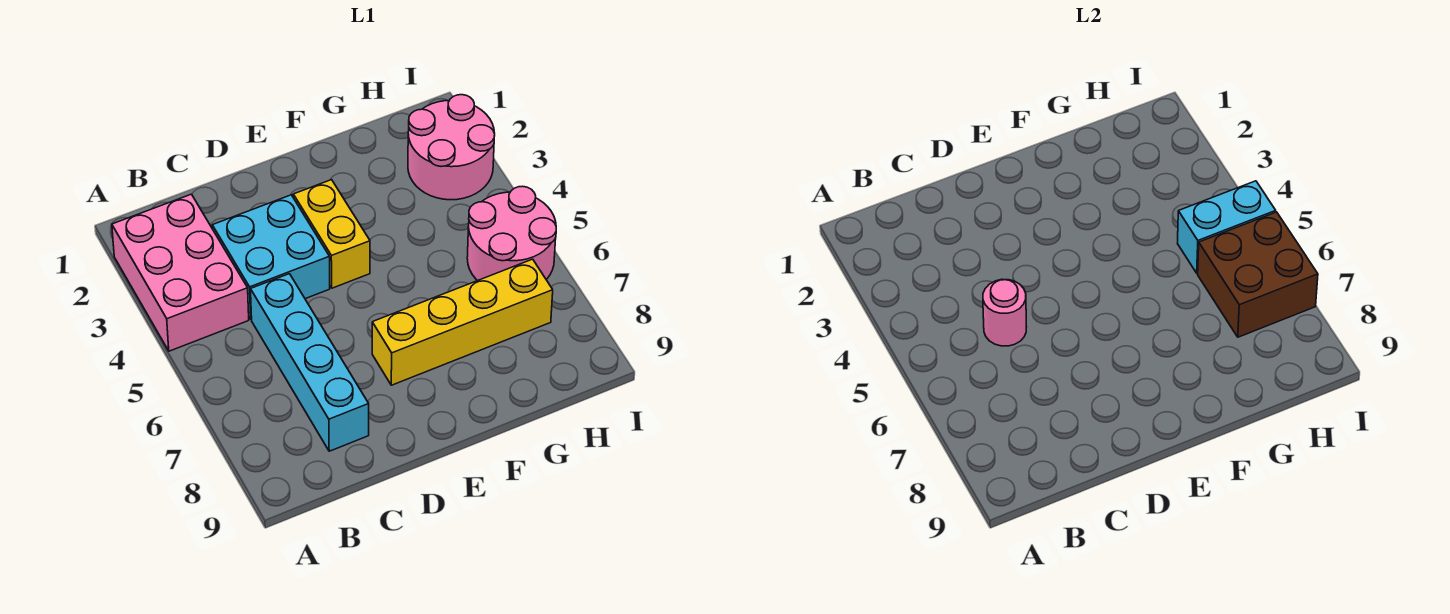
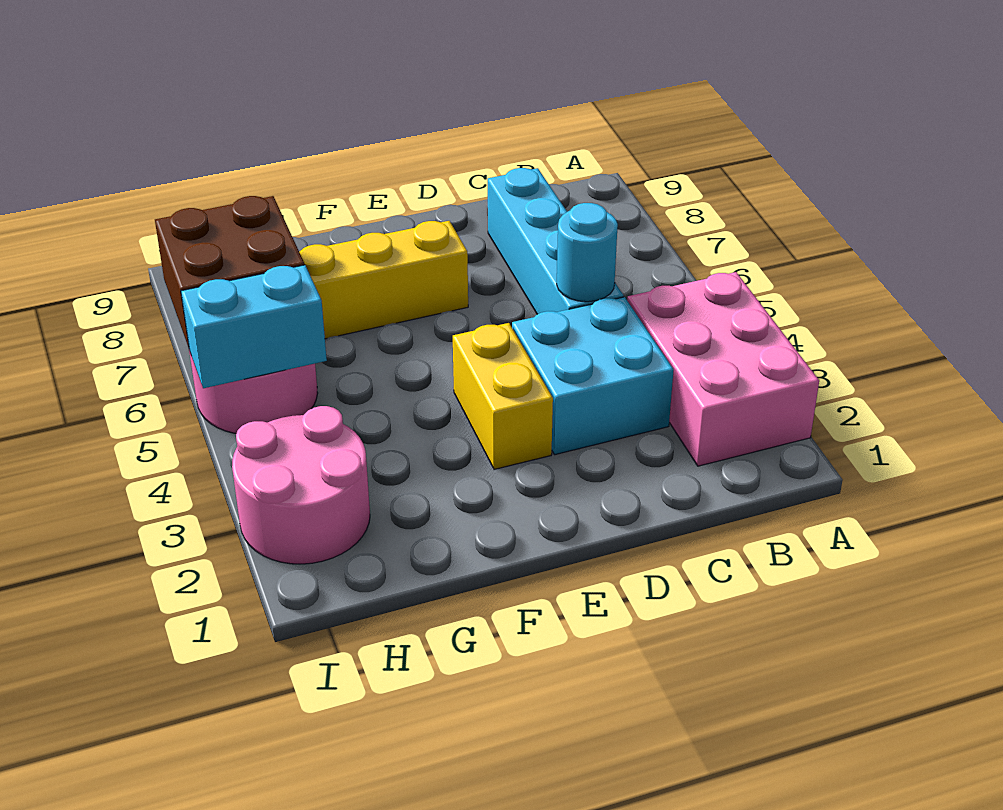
pink round brick C5 level 2 -> cyan round brick C5 level 2

